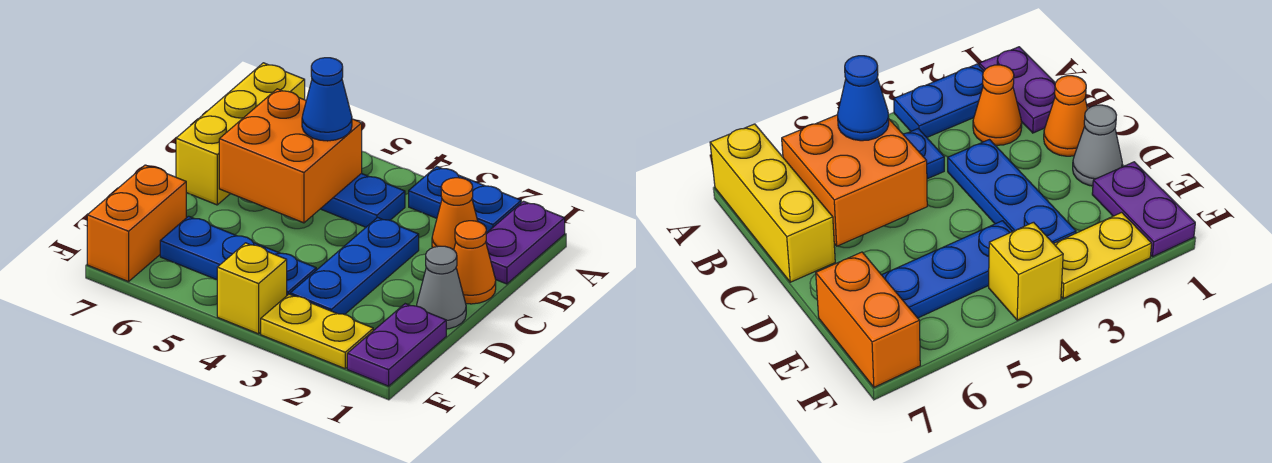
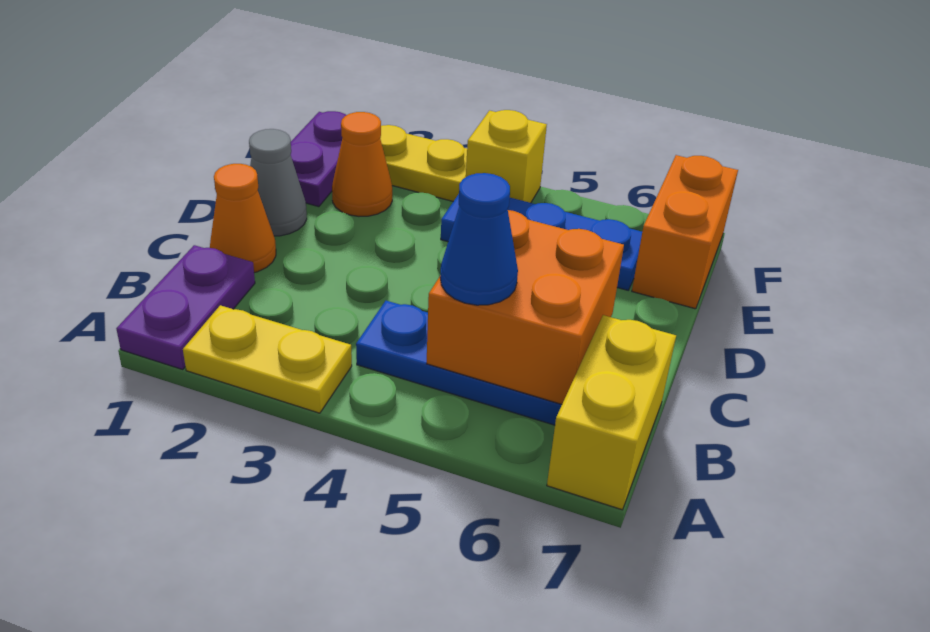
blue plate A2:A3 level 1 -> yellow plate A2:A3 level 1
yellow brick A7:C7 level 1 -> yellow brick A7:B7 level 1
orange cone B2 level 1 -> orange cone E2 level 1
blue plate C3:E3 level 1 -> none

